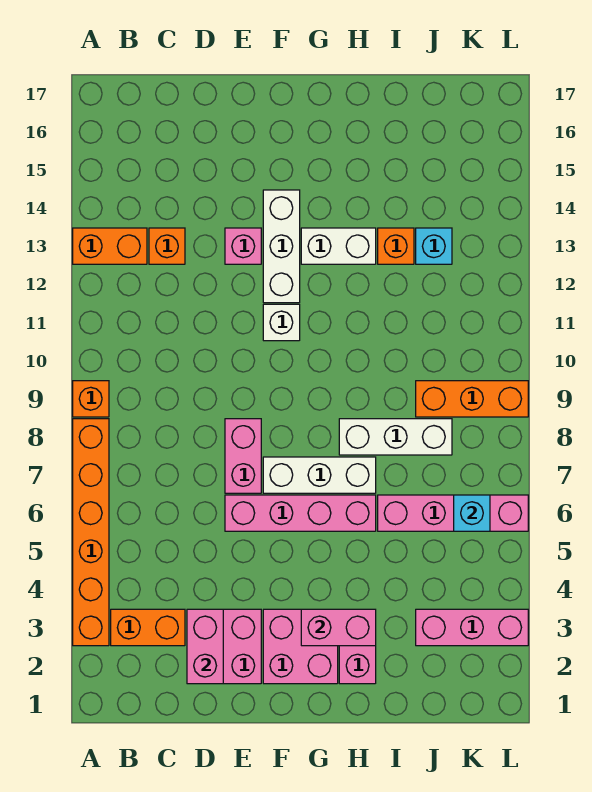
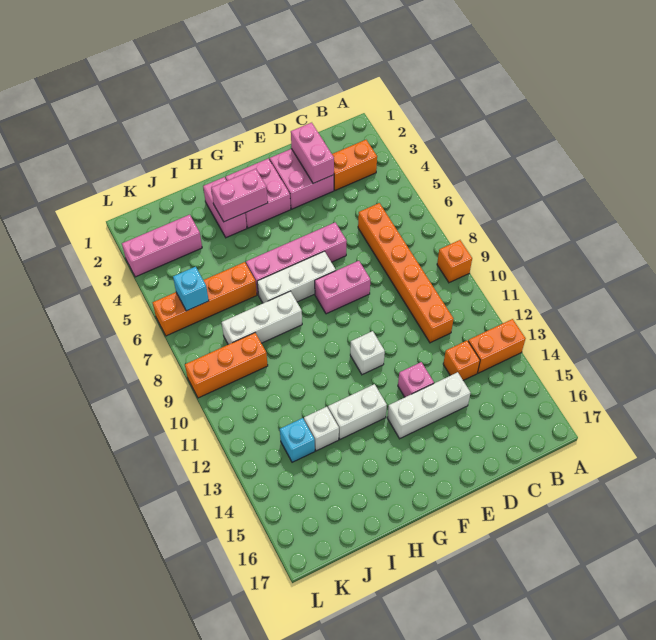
orange brick A3:A8 level 1 -> orange brick C6:C11 level 1
pink brick E7:E8 level 1 -> pink brick E8:F8 level 1
white brick F12:F14 level 1 -> white brick D14:F14 level 1
pink brick I6:L6 level 1 -> orange brick I6:L6 level 1
orange brick I13 level 1 -> white brick I13 level 1

